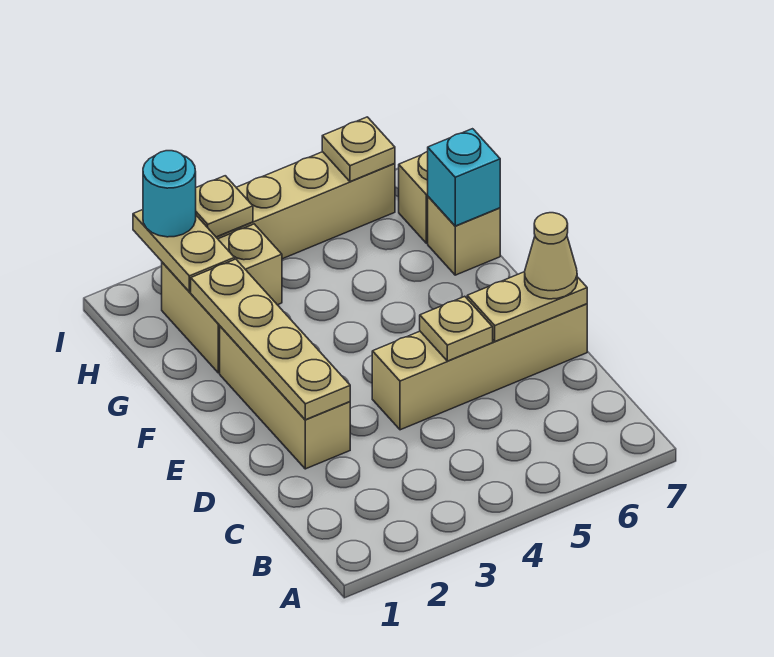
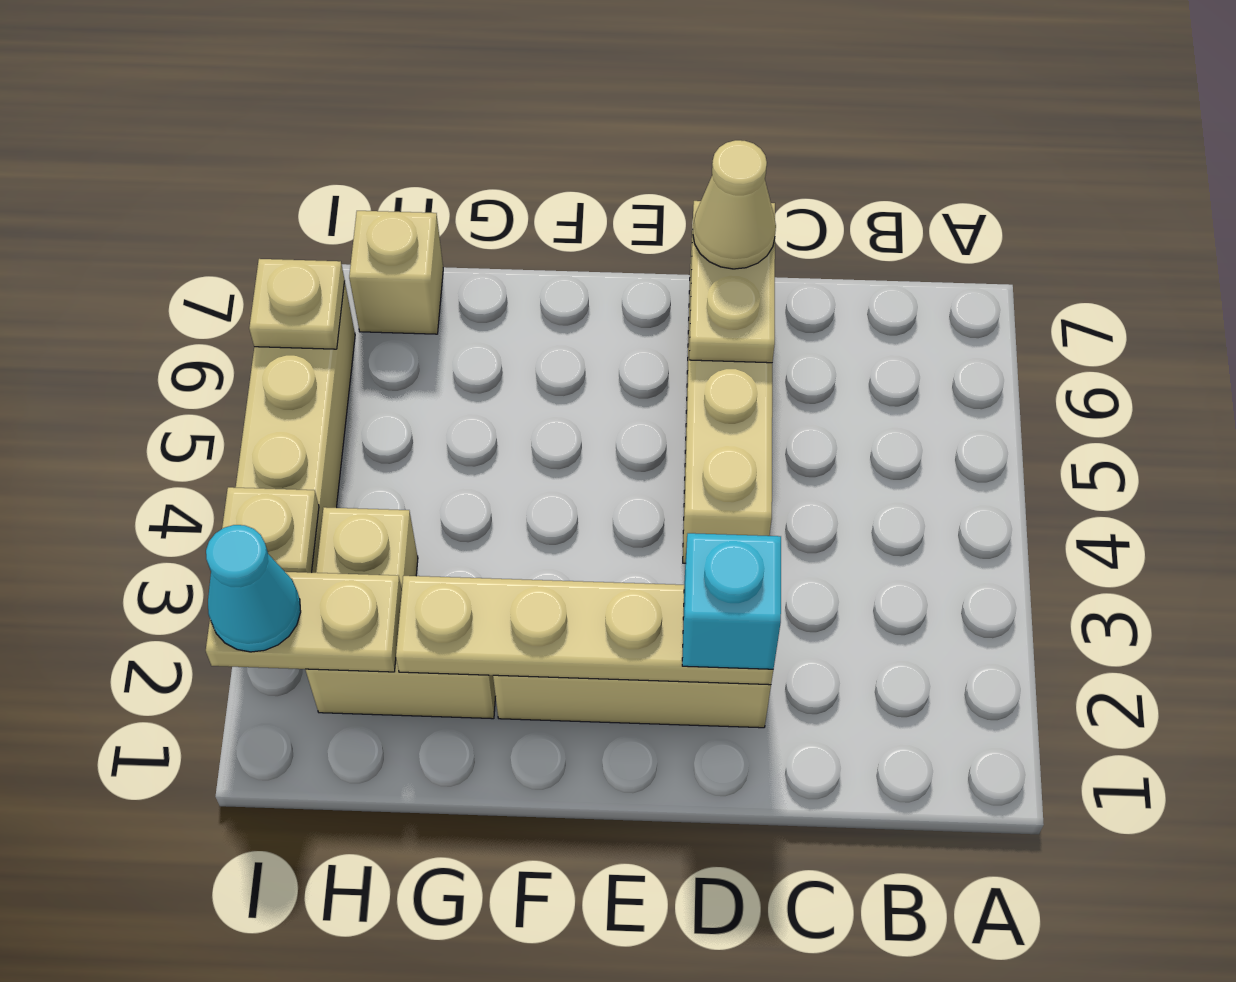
tan plate D5 level 2 -> none
tan brick G7 level 1 -> none
cyan brick G7 level 2 -> cyan brick D2 level 3
cyan round brick I2 level 3 -> cyan cone I2 level 3

